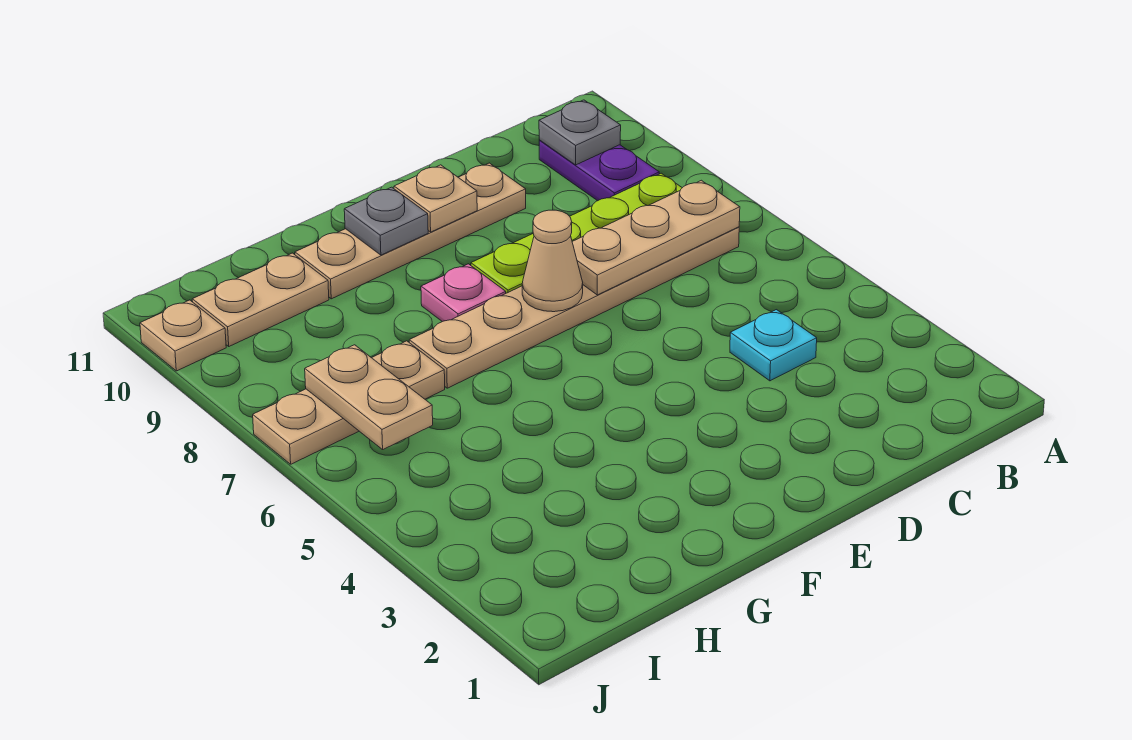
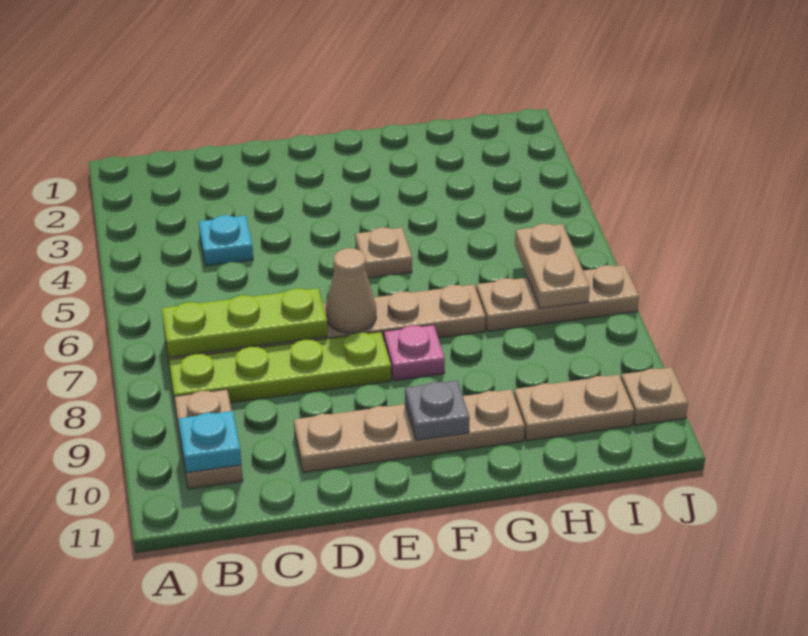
tan plate B7:D7 level 2 -> lime plate B7:D7 level 2
purple plate B9:B10 level 1 -> tan plate B9:B10 level 1
grey plate B10 level 2 -> cyan plate B10 level 2
tan plate E10 level 2 -> tan plate F5 level 1

